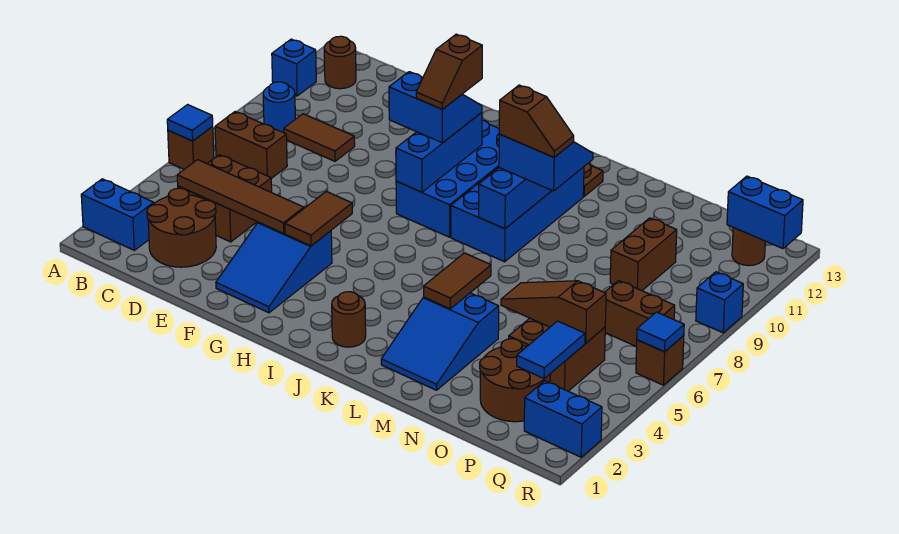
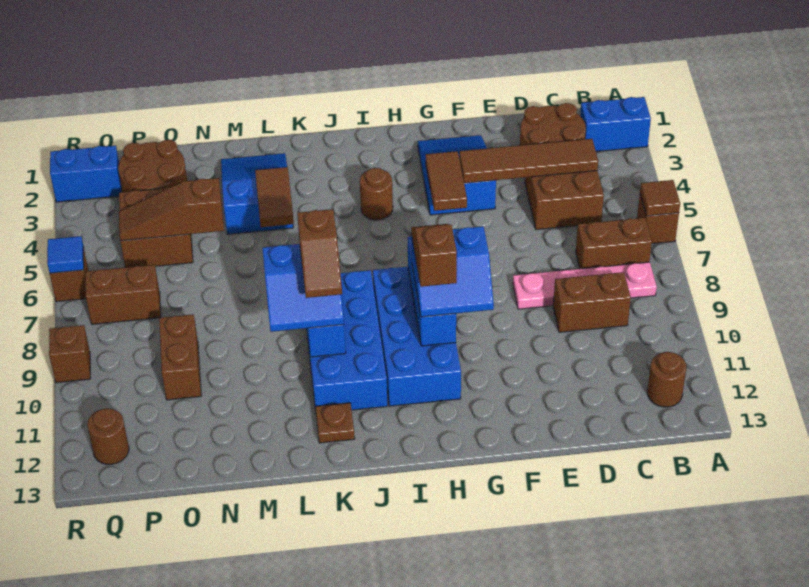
blue tile A6 level 2 -> brown tile A6 level 2
blue brick A11 level 1 -> none
none -> pink plate B8:E8 level 1
blue round brick B9 level 1 -> none
brown tile C9:D9 level 1 -> brown brick C9:D9 level 1
brown round brick J2 level 1 -> brown round brick I4 level 1
brown slope K9:L9 level 4 top K -> brown slope K9:K10 level 4 top 9
brown slope N5:P5 level 2 top P -> brown slope N5:P5 level 2 top N
blue tile P3:P4 level 2 -> none
blue brick Q12:R12 level 2 -> none
blue brick R9 level 1 -> brown brick R9 level 1

